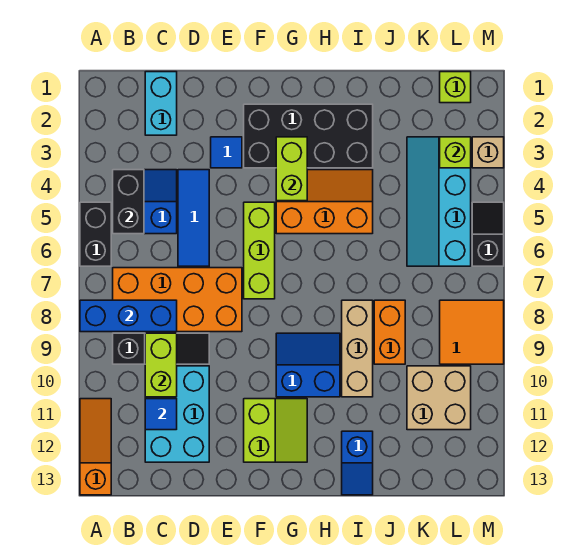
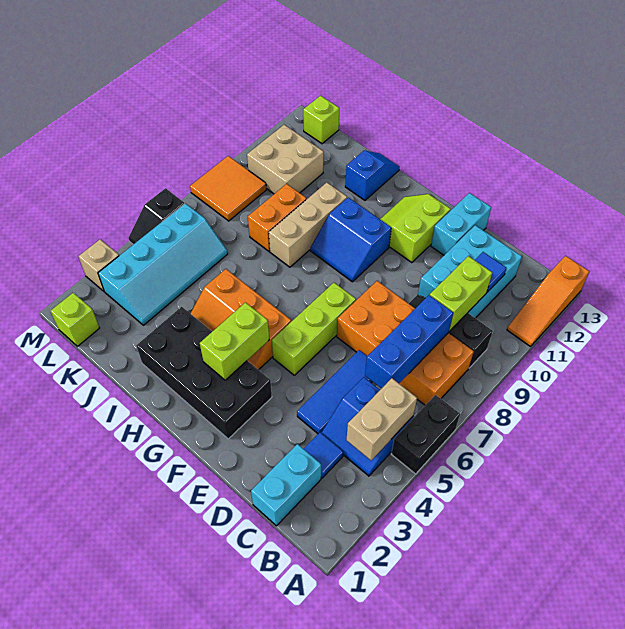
blue brick A8:C8 level 2 -> blue brick C6:C8 level 2
black brick B4:B5 level 2 -> tan brick B4:B5 level 2
blue tile E3 level 1 -> blue tile C3 level 1
none -> cyan brick E12:E13 level 1
lime brick L3 level 2 -> lime brick L13 level 1

